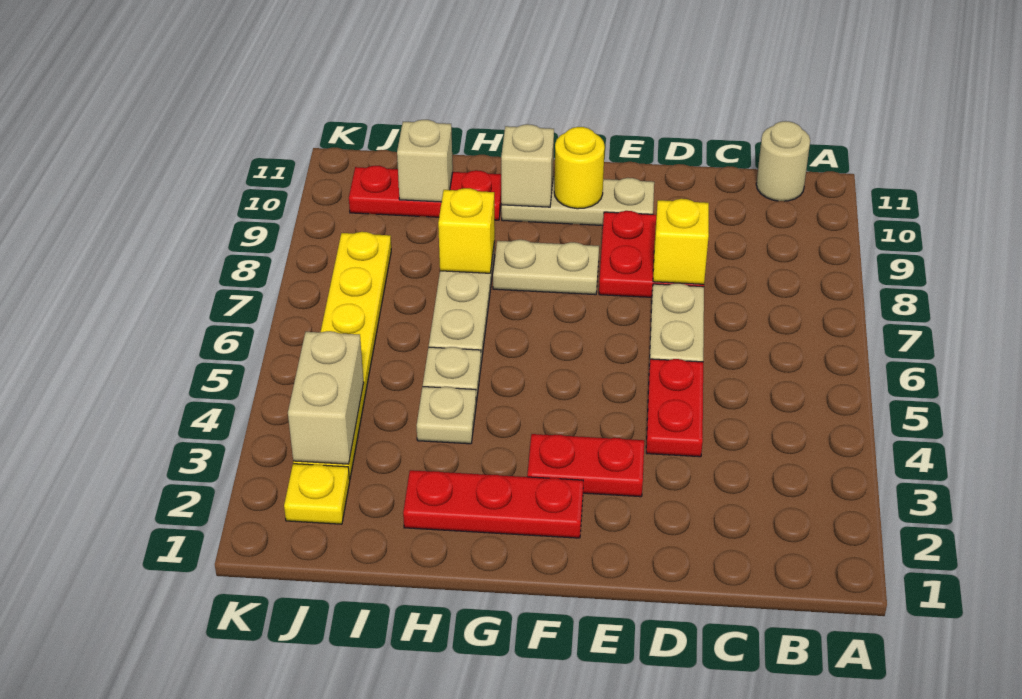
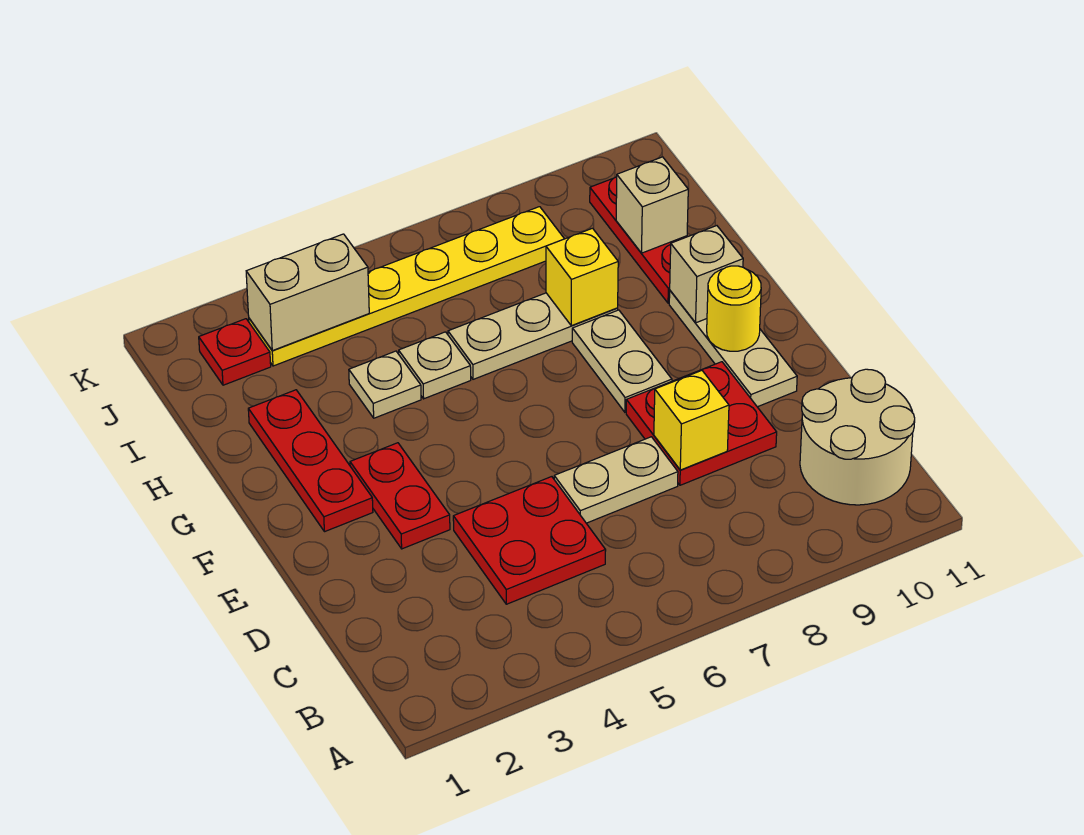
tan round brick B11 level 1 -> tan round brick B10:C11 level 1
red plate D4:D5 level 1 -> red plate C4:D5 level 1
yellow plate J2 level 1 -> red plate J2 level 1

